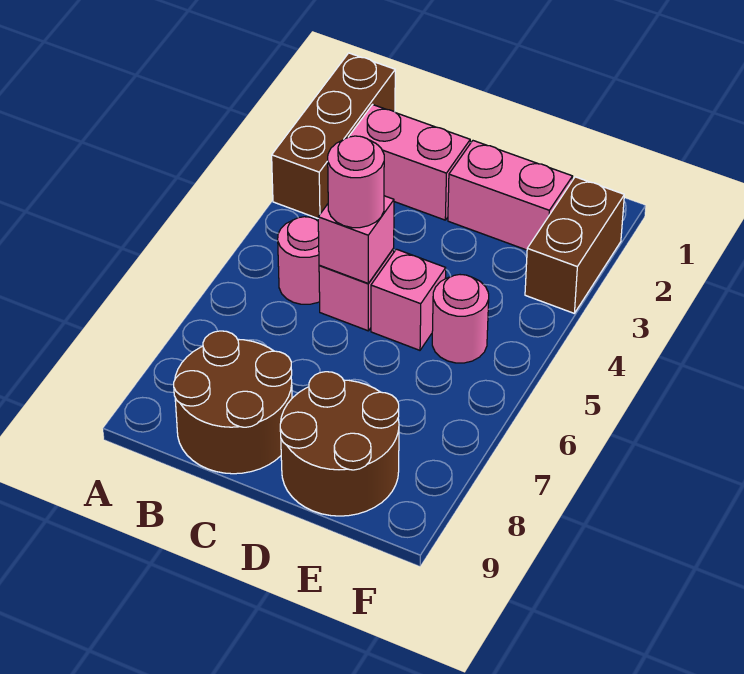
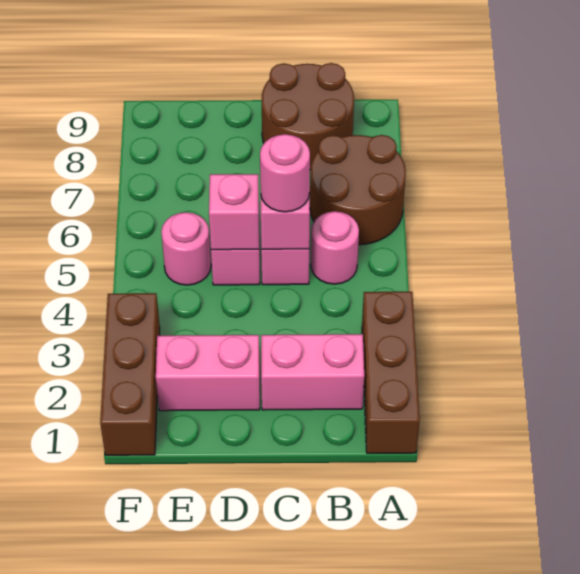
none -> pink brick D5 level 2
brown round brick D8:E9 level 1 -> brown round brick A6:B7 level 1
brown brick F2:F3 level 1 -> brown brick F1:F3 level 1

